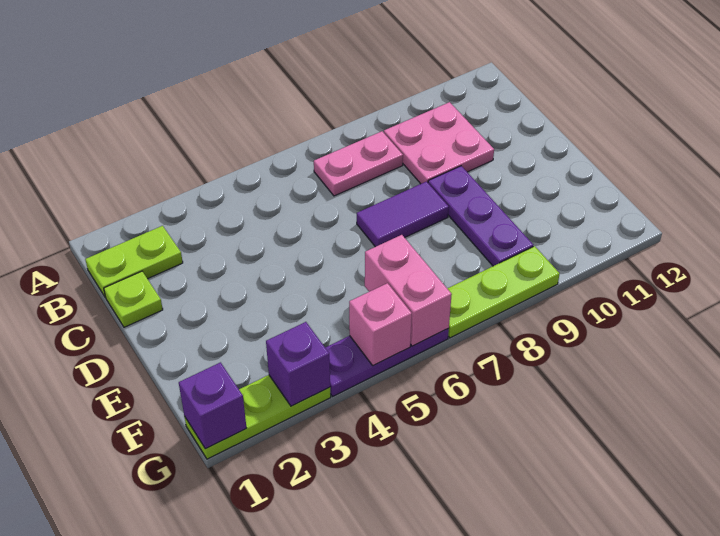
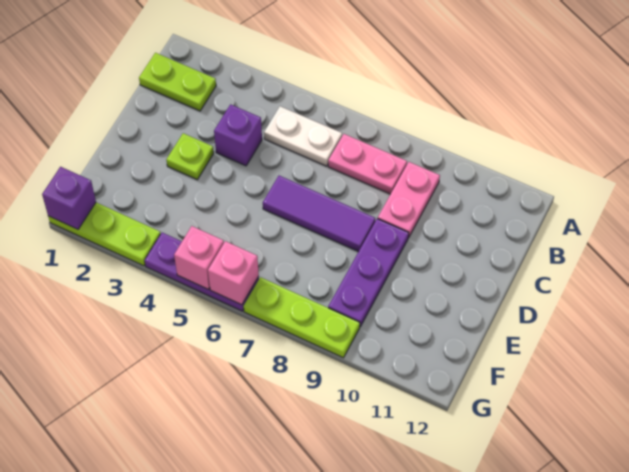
none -> white plate B5:B6 level 1
pink plate B9:C10 level 1 -> pink plate B9:C9 level 1
lime plate C1 level 1 -> lime plate D3 level 1
purple tile D7:D8 level 1 -> purple tile D6:D8 level 1
pink brick F6:G6 level 2 -> pink brick G6 level 2
purple brick G3 level 2 -> purple brick C4 level 1

